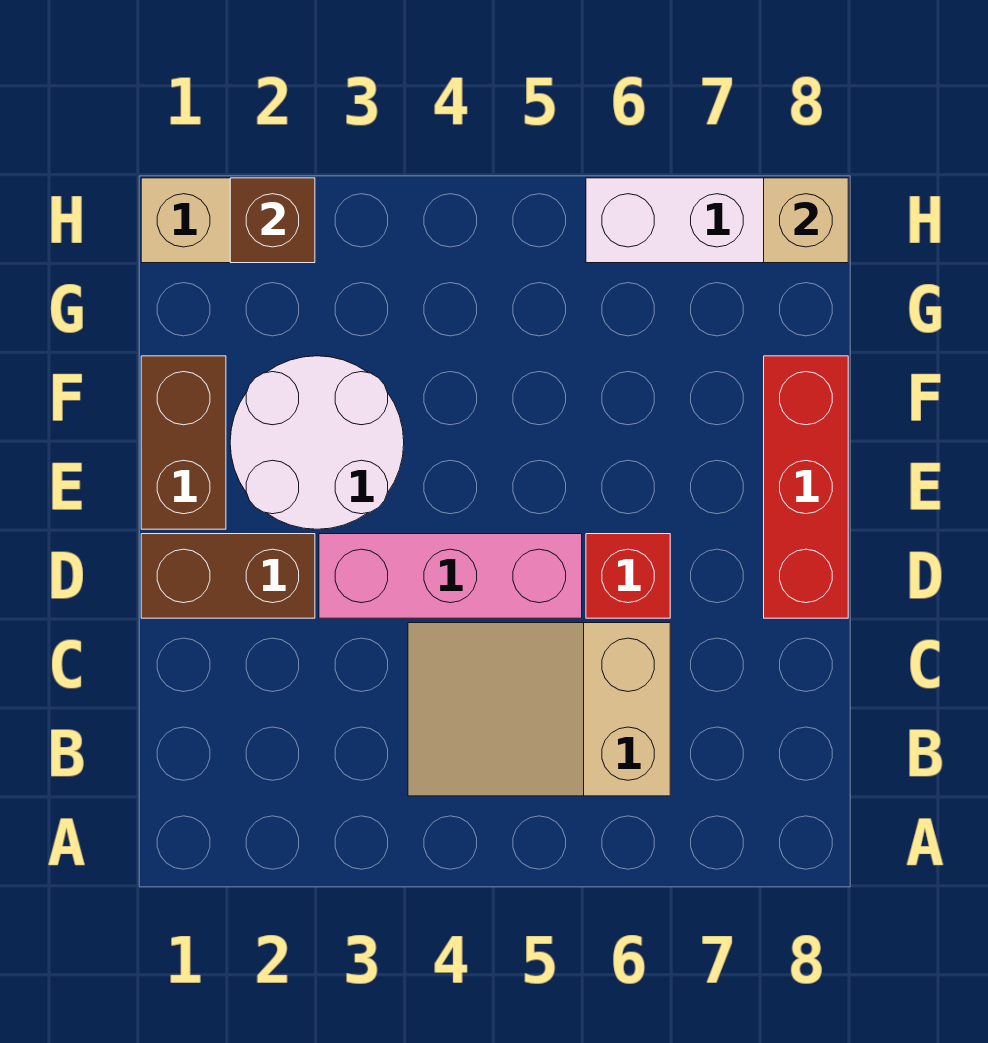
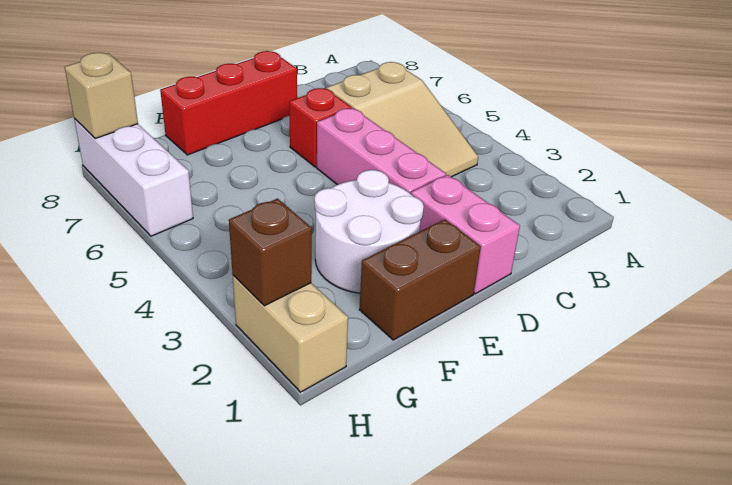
brown brick D1:D2 level 1 -> pink brick D1:D2 level 1

